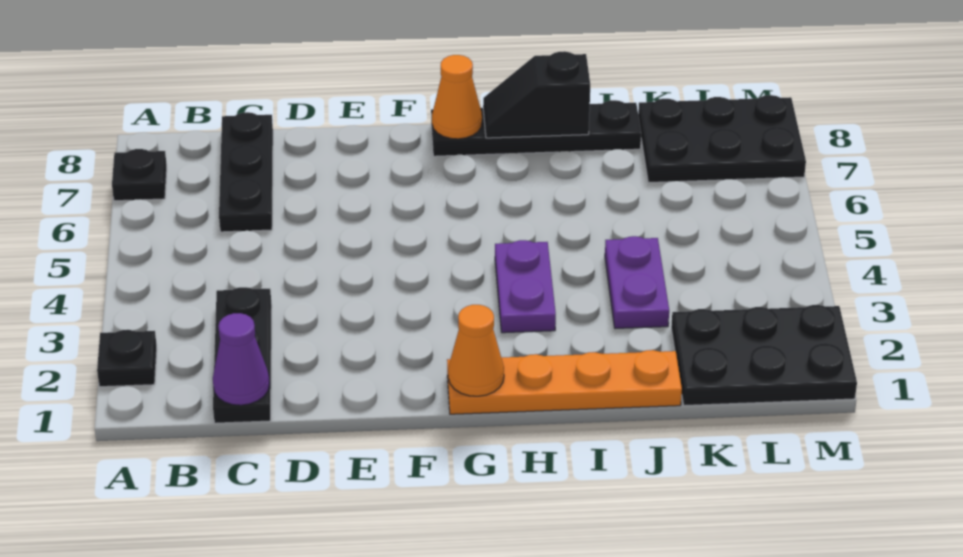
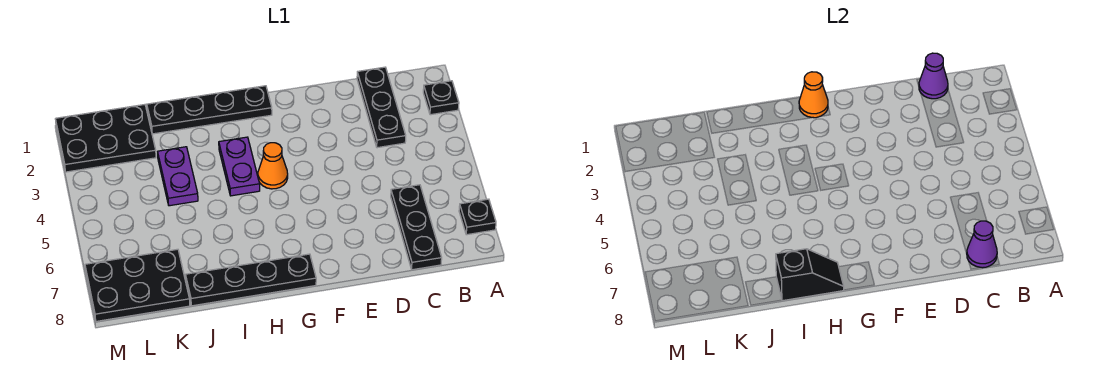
none -> purple cone C8 level 2
orange plate G1:J1 level 1 -> black plate G1:J1 level 1
orange cone G8 level 2 -> orange cone G4 level 1

